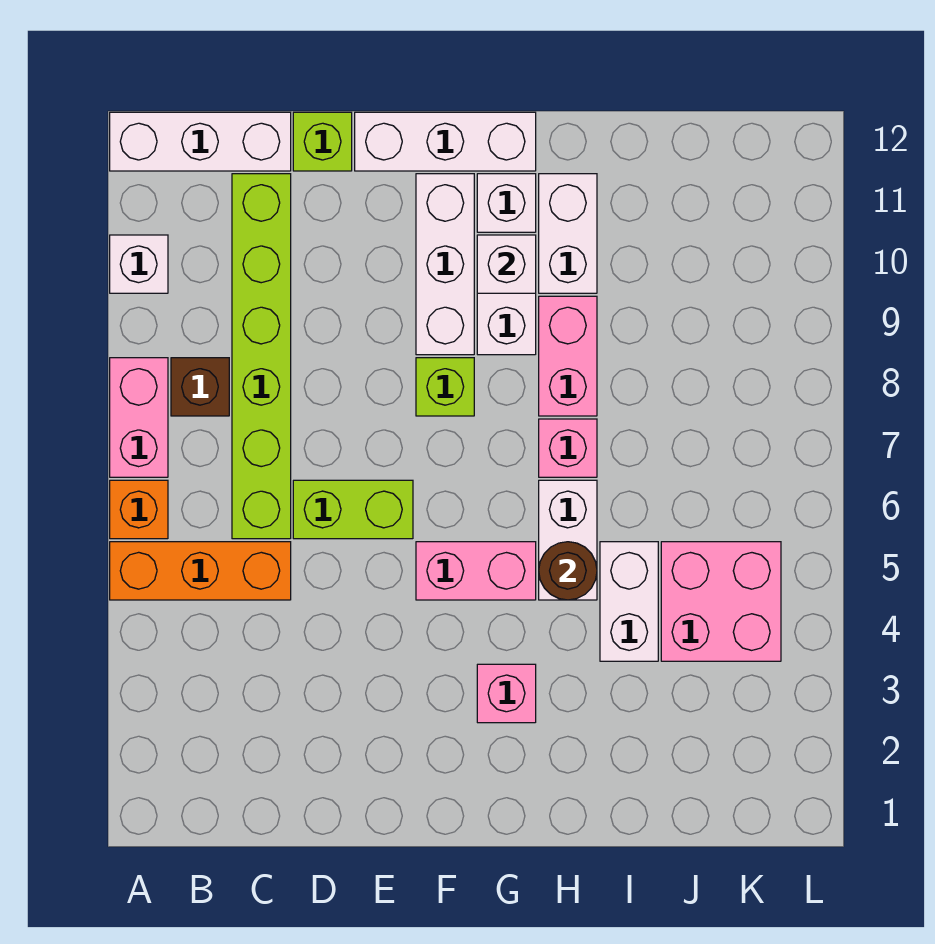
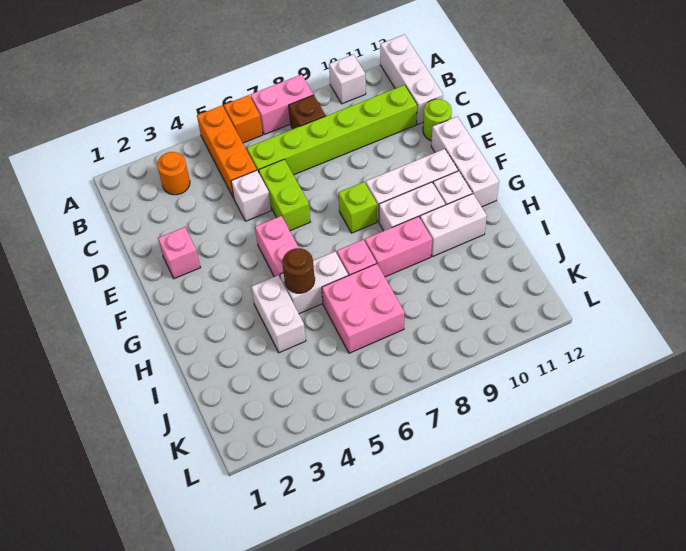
none -> orange round brick B3 level 1
lime brick D12 level 1 -> lime round brick D12 level 1
pink brick G3 level 1 -> pink brick E2 level 1
white brick G10 level 2 -> white brick D5 level 1
white brick I4:I5 level 1 -> white brick H4:I4 level 1
pink brick J4:K5 level 1 -> pink brick I6:J7 level 1

